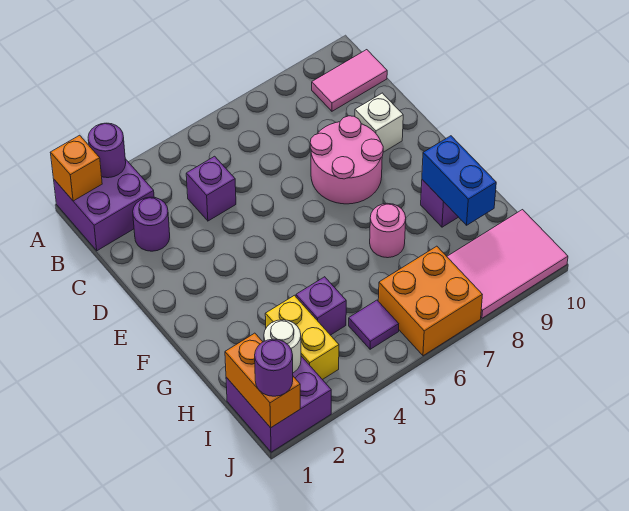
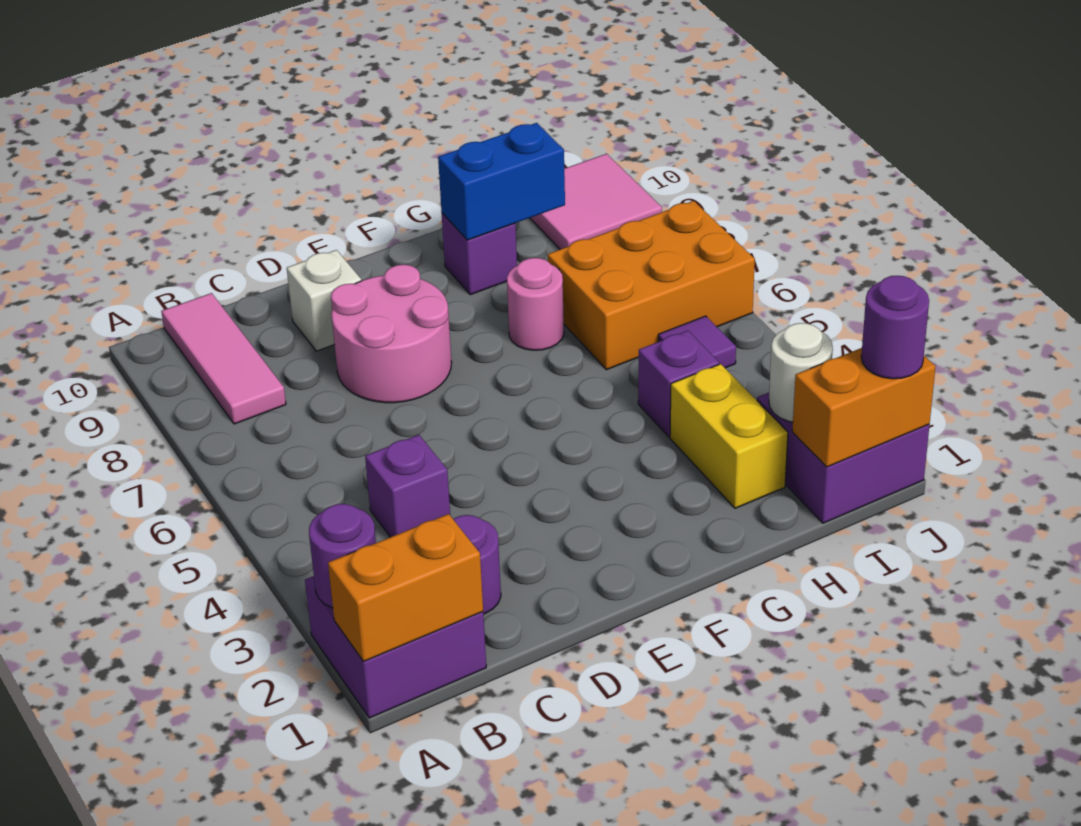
orange brick A1 level 2 -> orange brick A1:B1 level 2
pink tile B9:B10 level 1 -> pink tile B8:B10 level 1
yellow brick H3:I3 level 1 -> yellow brick H2:H3 level 1
orange brick I6:J7 level 1 -> orange brick H6:J7 level 1
pink tile I8:J10 level 1 -> pink tile I9:J10 level 1

